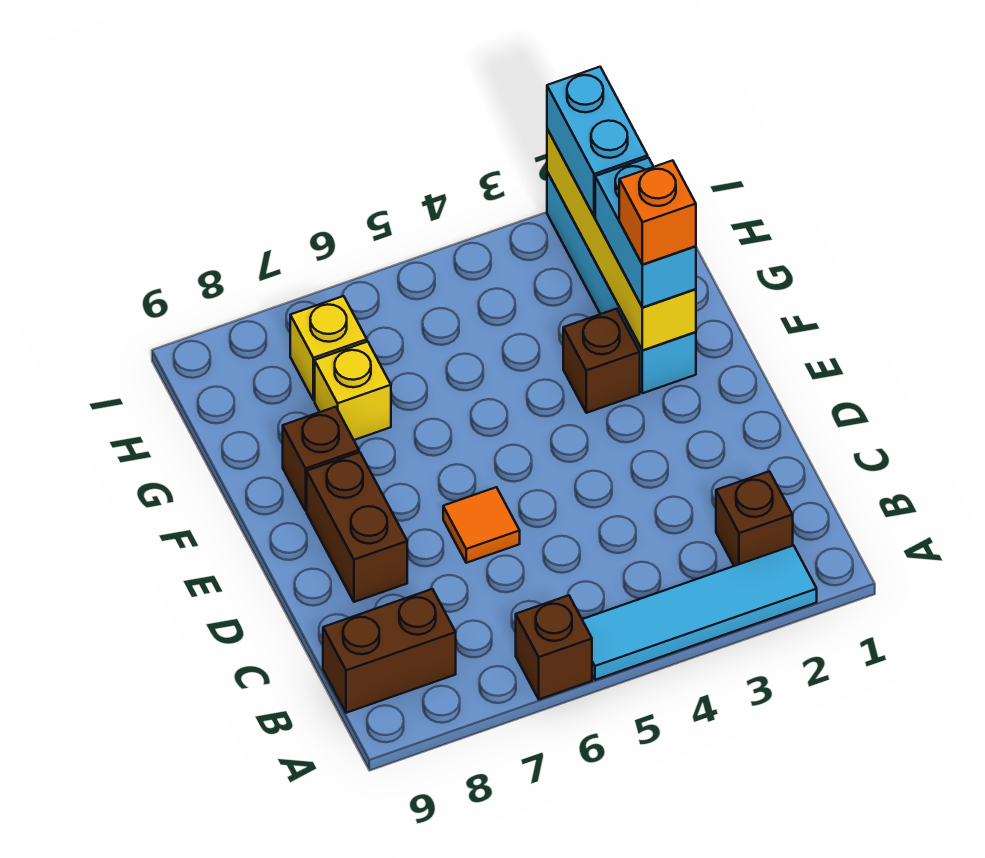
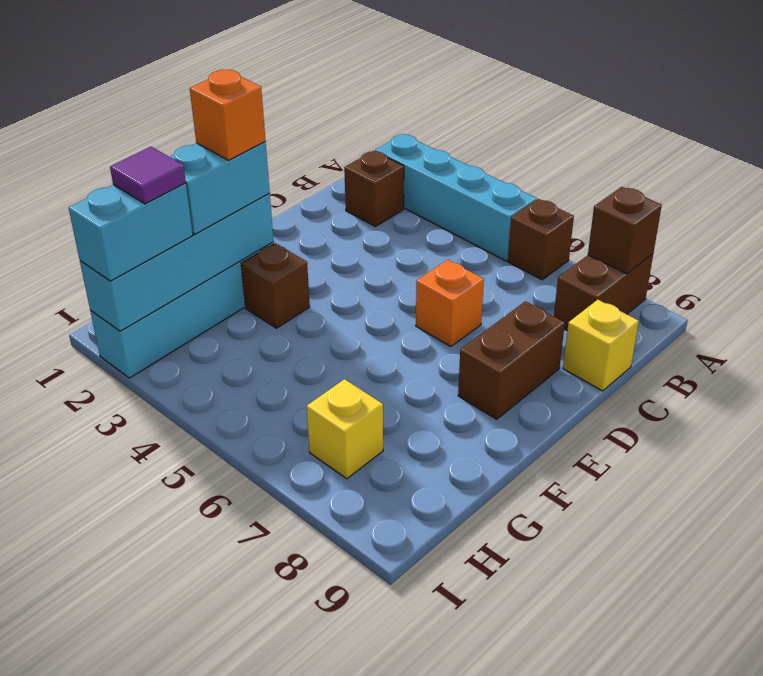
cyan tile A2:A5 level 1 -> cyan brick A2:A5 level 1
brown brick B8:B9 level 1 -> brown brick A8:B8 level 1
orange tile D6 level 1 -> orange brick D6 level 1
yellow brick F2:I2 level 2 -> cyan brick F2:I2 level 2
brown brick F8 level 1 -> brown brick A8 level 2
yellow brick G7 level 1 -> yellow brick C9 level 1
none -> purple tile H2 level 4

